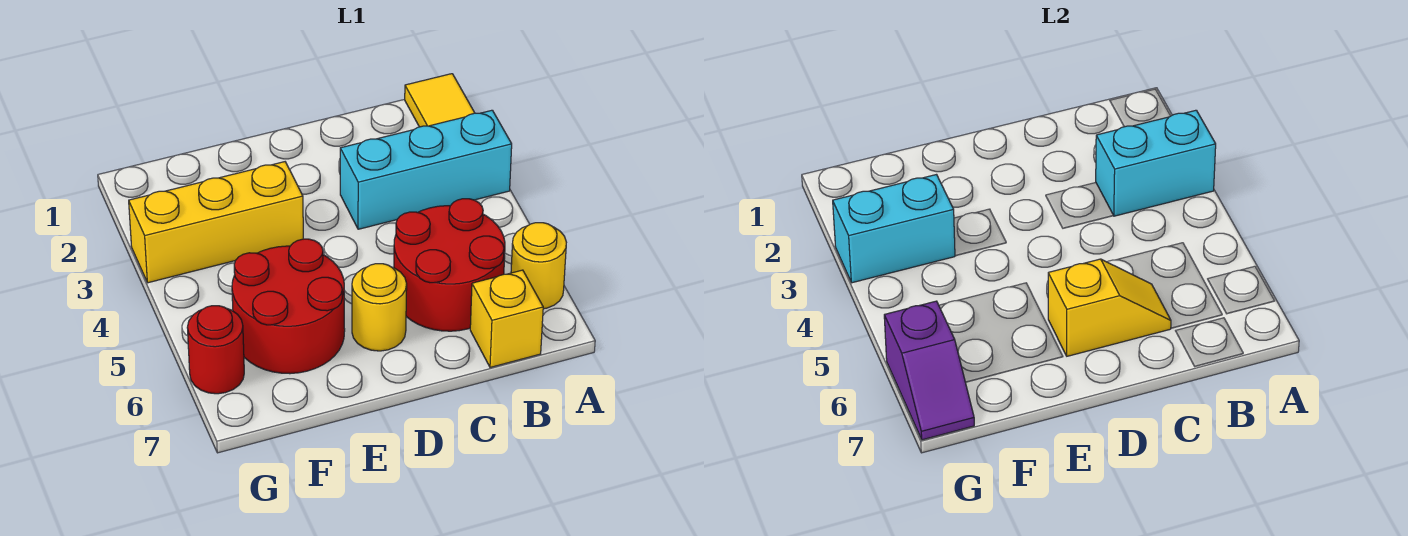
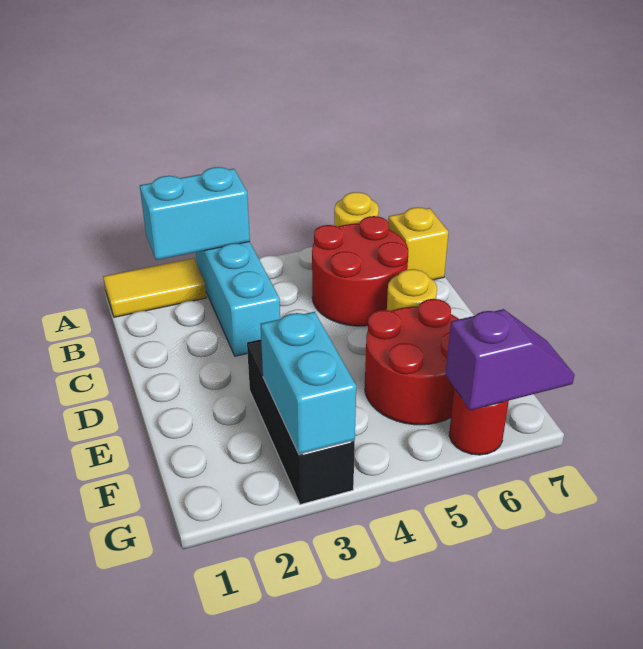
cyan brick A3:B3 level 2 -> cyan brick A2:A3 level 2
yellow slope C6:D6 level 2 top D -> none
yellow brick E3:G3 level 1 -> black brick E3:G3 level 1

